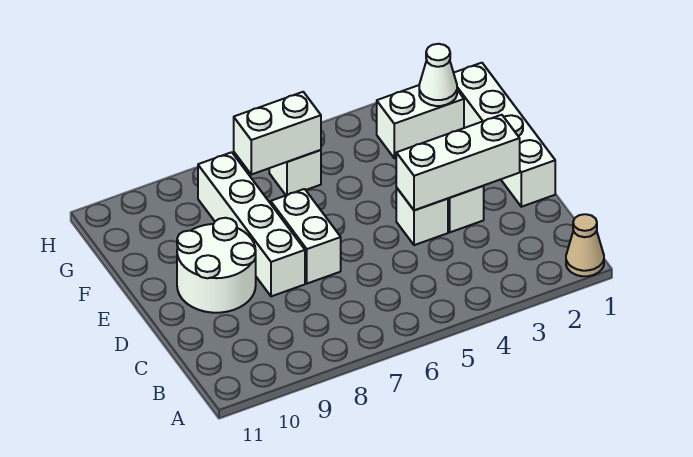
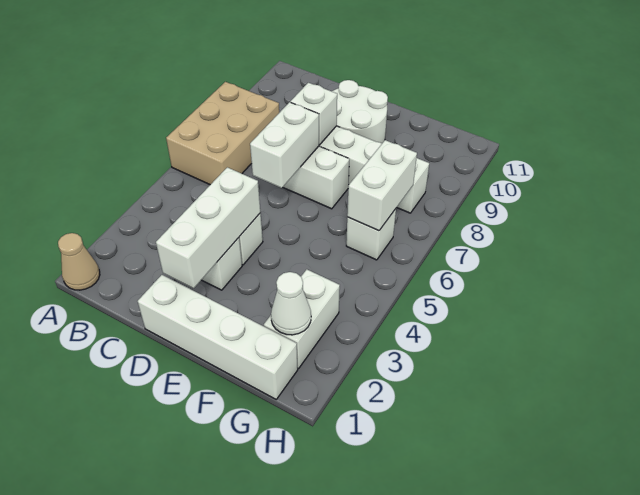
none -> tan brick A6:B8 level 1
none -> white brick D6:D7 level 2
none -> white brick D8 level 2

